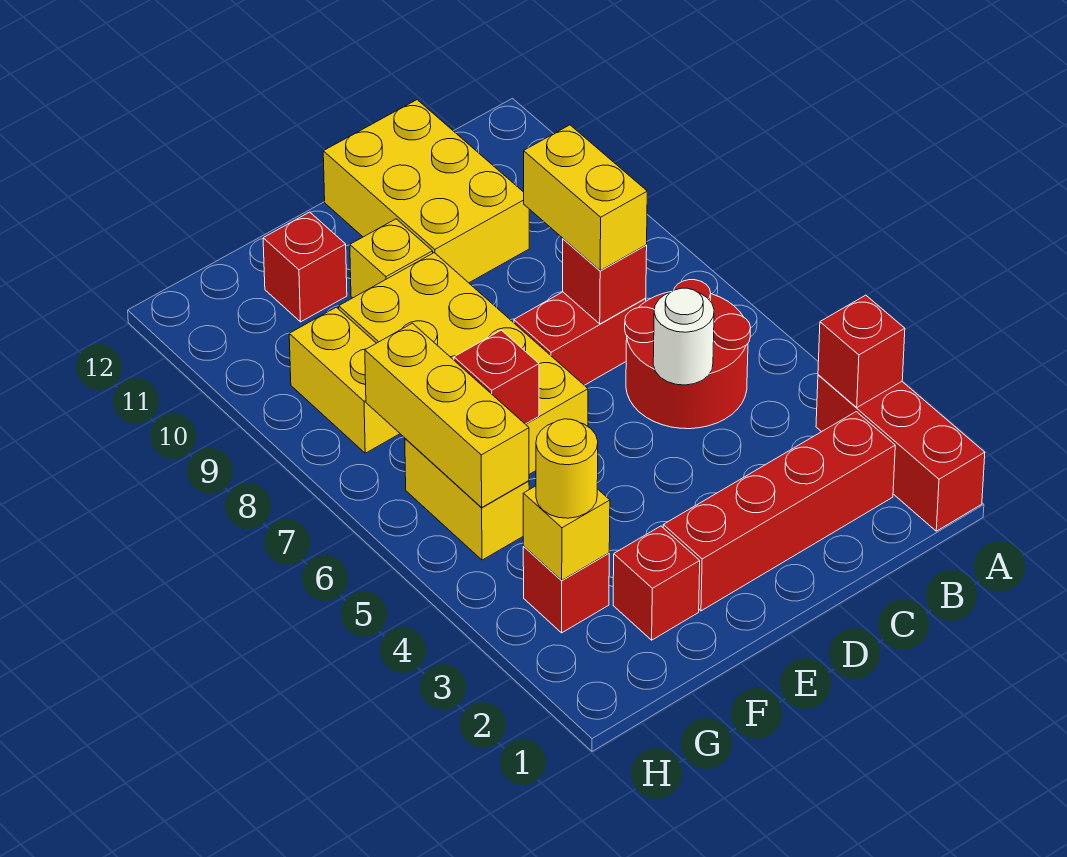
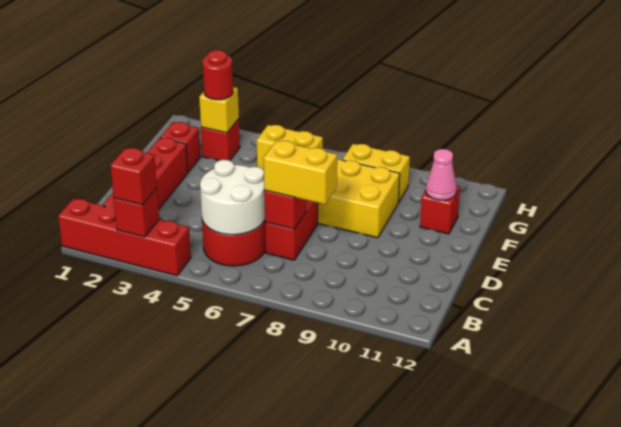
red brick A1:A3 level 1 -> red brick A1:A4 level 1
white round brick C5 level 2 -> white round brick B5:C6 level 2
yellow brick C10:D12 level 1 -> none
yellow brick E10 level 1 -> none
red brick F6 level 2 -> red brick A3 level 3
none -> pink cone F11 level 2
yellow round brick G3 level 3 -> red round brick G3 level 3
yellow brick G5:G7 level 2 -> none

